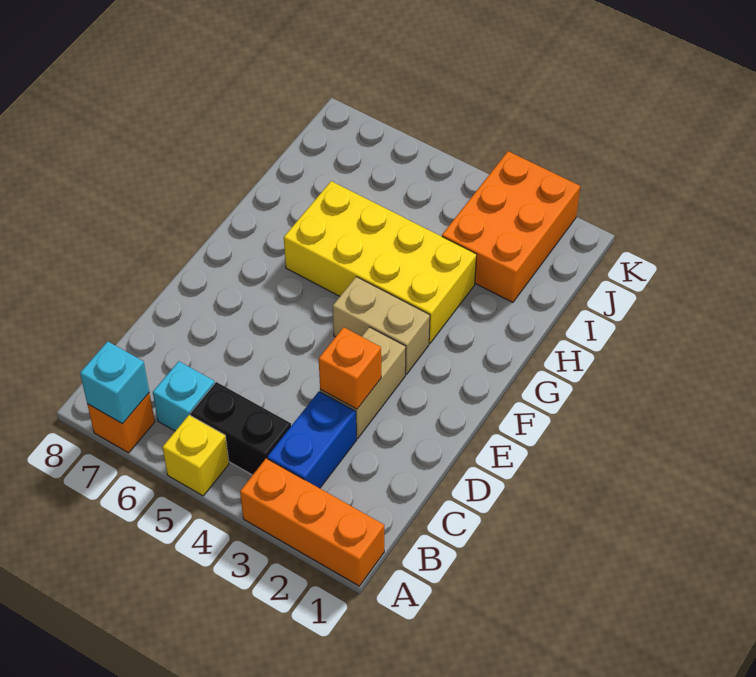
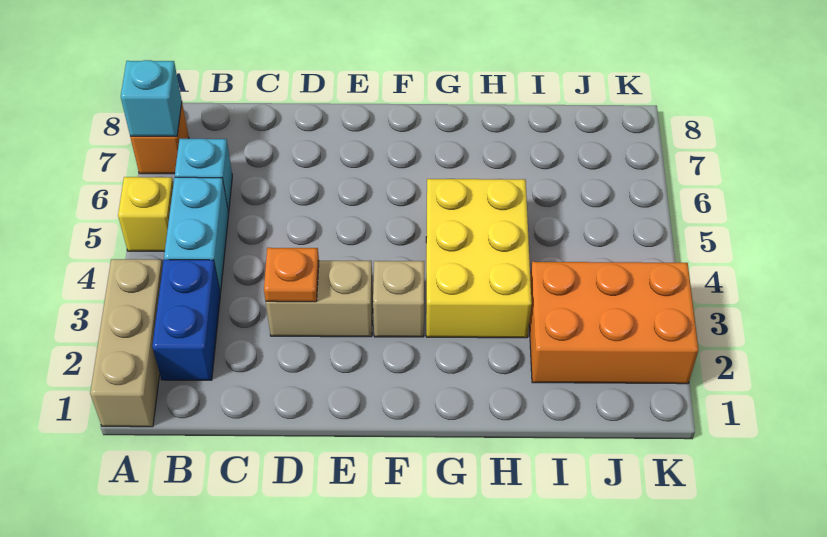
orange brick A1:A3 level 1 -> tan brick A1:A3 level 1
blue brick B3:C3 level 1 -> blue brick B2:B3 level 1
black brick B4:B5 level 1 -> cyan brick B4:B5 level 1
orange brick D3 level 2 -> orange plate D3 level 2
tan brick F3:F4 level 1 -> tan brick F3 level 1
yellow brick G3:H6 level 1 -> yellow brick G3:H5 level 1

